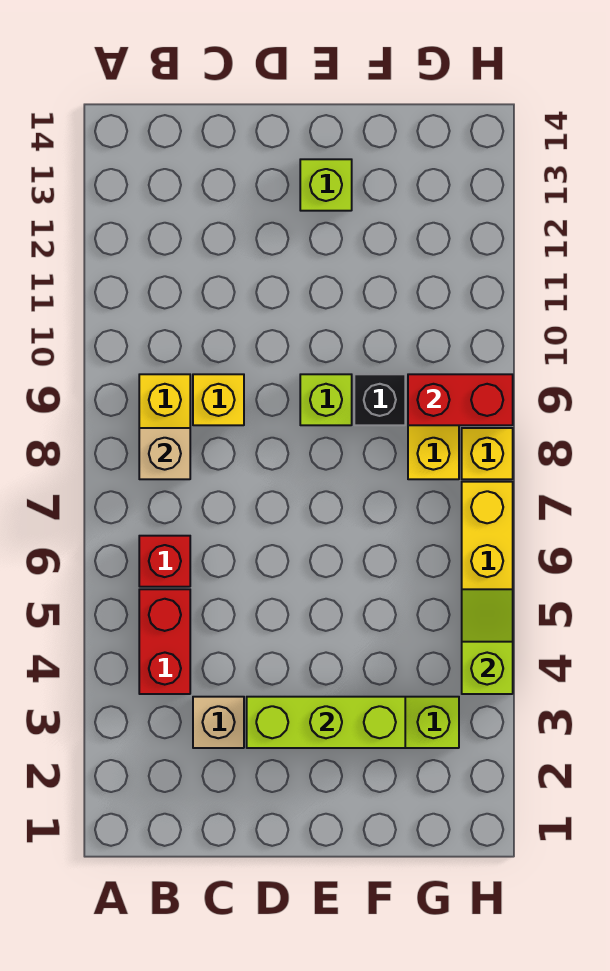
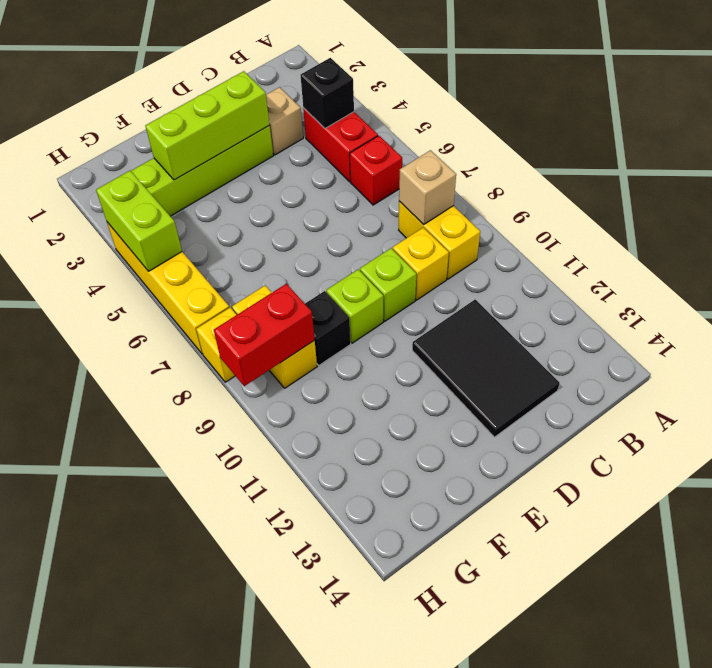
none -> black brick B4 level 2
none -> black tile C11:D13 level 1
lime brick E13 level 1 -> lime brick D9 level 1
lime slope H4:H5 level 2 top 4 -> lime brick H4:H5 level 2

